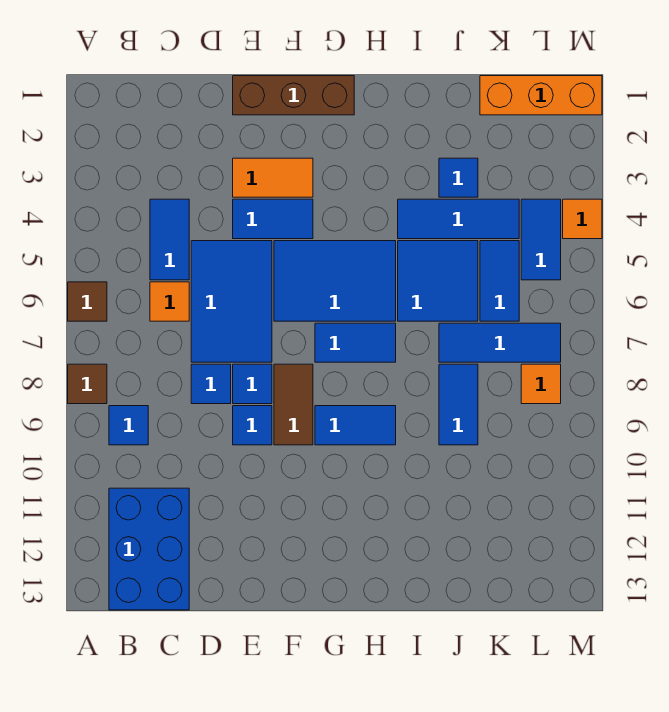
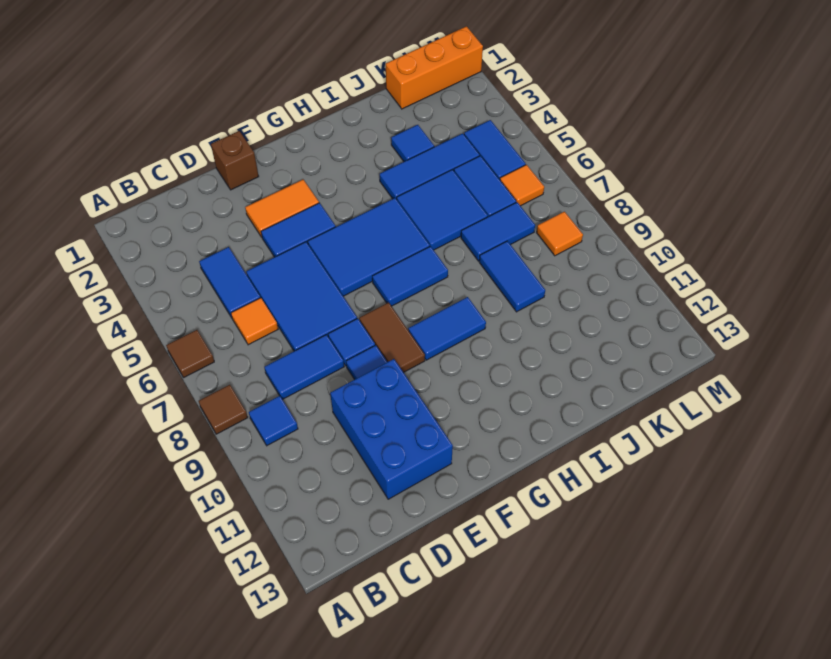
blue brick B11:C13 level 1 -> blue brick D10:E12 level 1
blue tile D8 level 1 -> blue tile C8:D8 level 1
brown brick E1:G1 level 1 -> brown brick E1 level 1
blue tile J7:L7 level 1 -> blue tile J7:K7 level 1
orange tile M4 level 1 -> orange tile L6 level 1

